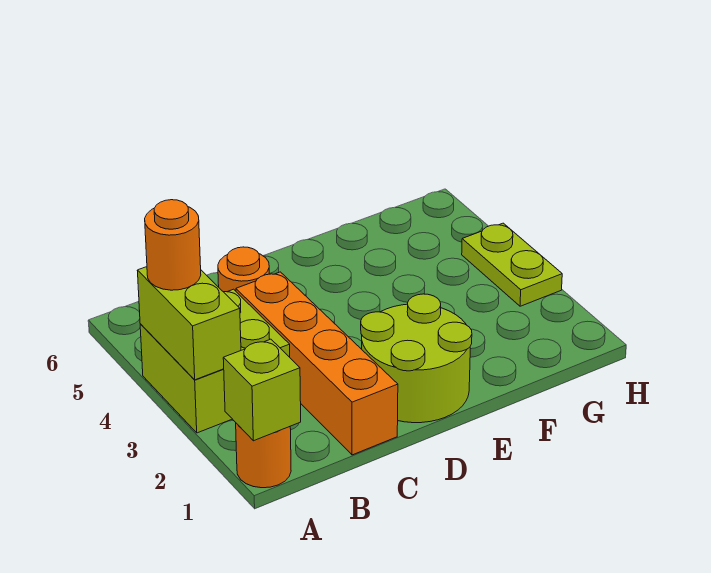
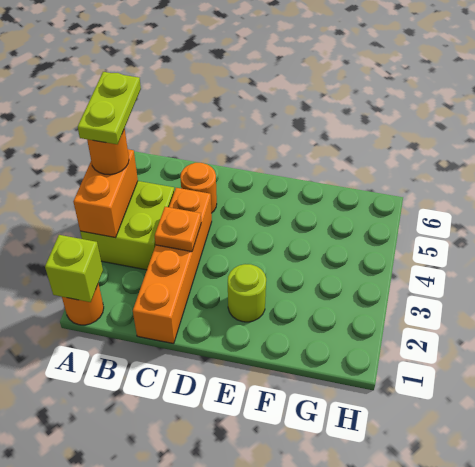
lime brick A3:A4 level 2 -> orange brick A3:A4 level 2
none -> orange plate C3 level 2
lime round brick D1:E2 level 1 -> lime round brick E2 level 1
lime plate H3:H4 level 1 -> lime plate A4:A5 level 4

